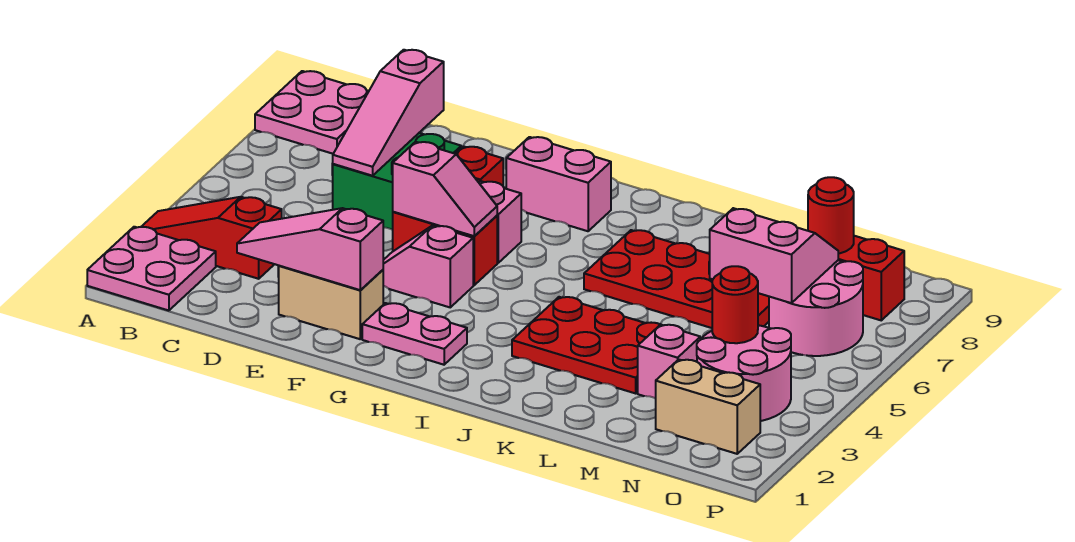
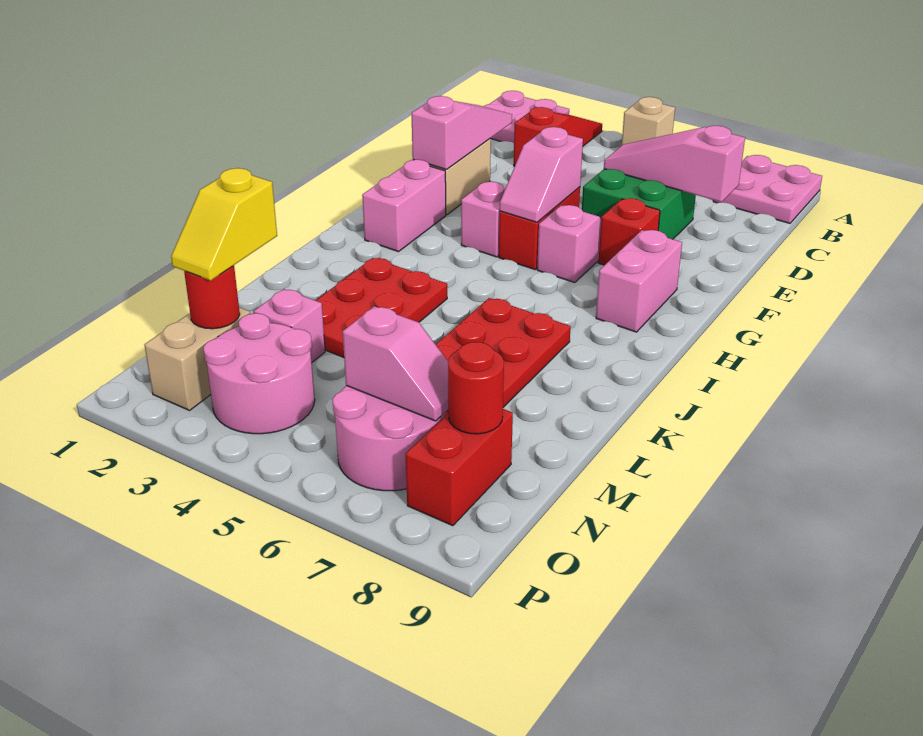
none -> tan brick A5 level 1
pink plate G2:H2 level 1 -> pink brick G2:H2 level 1
none -> yellow slope M2:N2 level 3 top M
pink slope M6:N7 level 2 top 6 -> pink slope N6:N7 level 2 top 6
red round brick N4 level 2 -> red round brick N2 level 2

